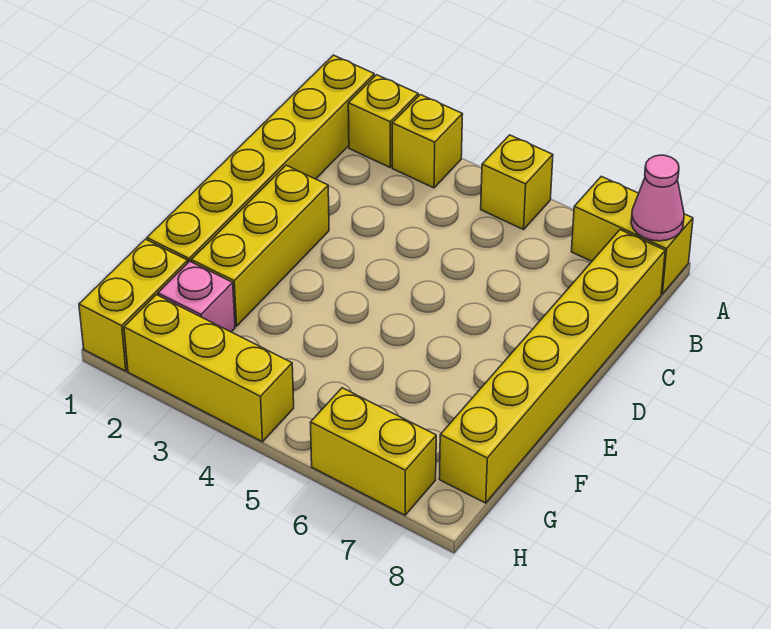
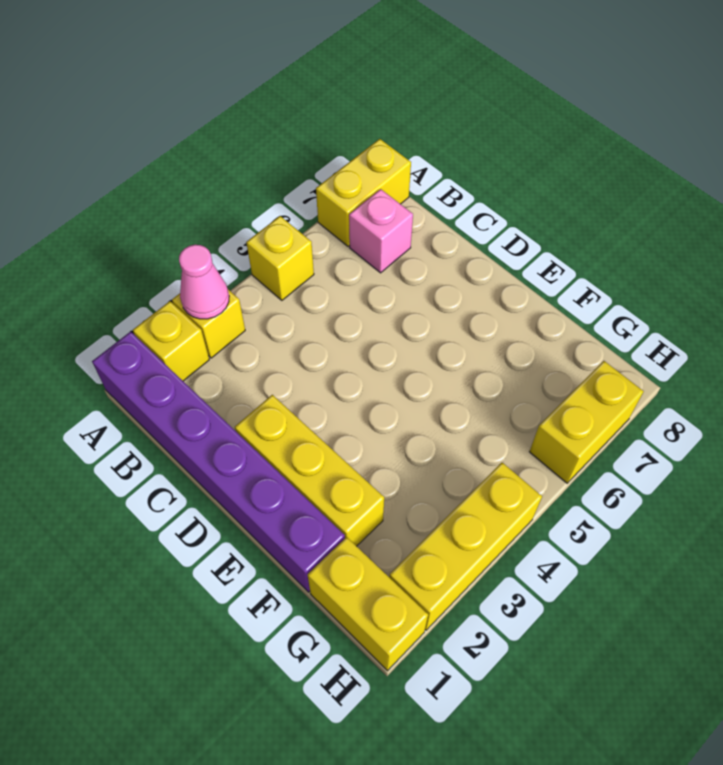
yellow brick A1:F1 level 1 -> purple brick A1:F1 level 1
pink cone A8 level 2 -> pink cone A3 level 2
yellow brick B8:G8 level 1 -> none
pink brick G2 level 1 -> pink brick B7 level 1

